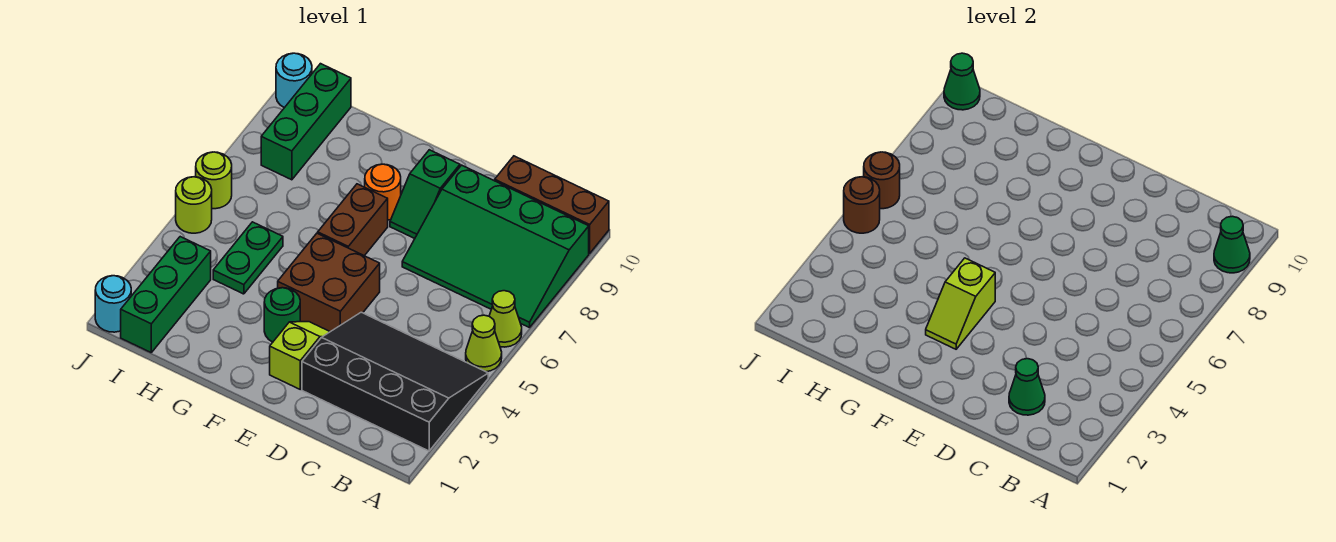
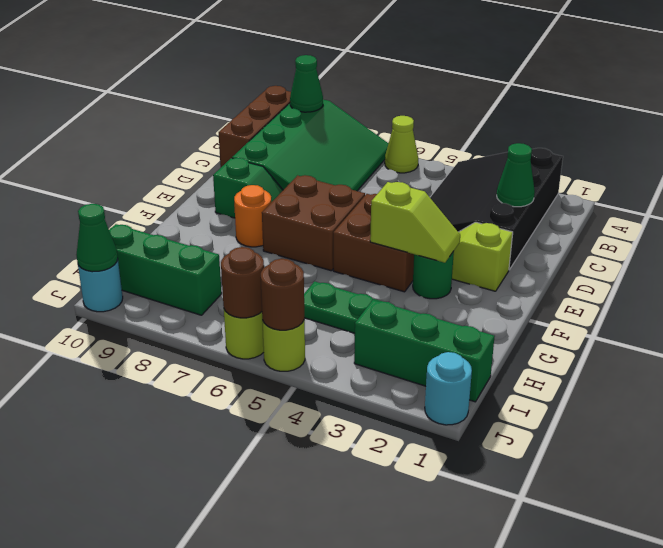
lime cone A5 level 1 -> none
brown brick F6:F7 level 1 -> brown brick E6:F7 level 1

